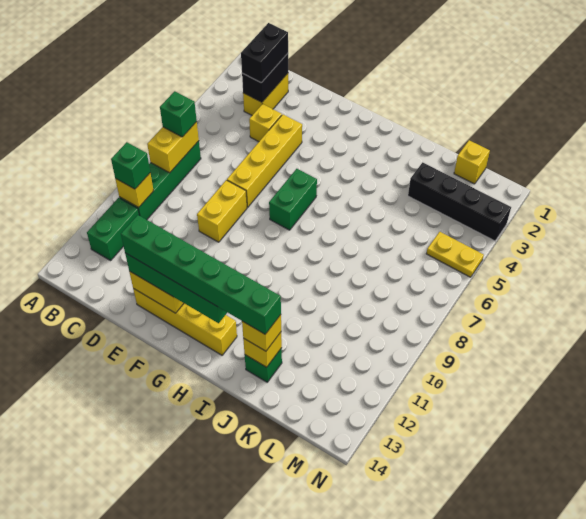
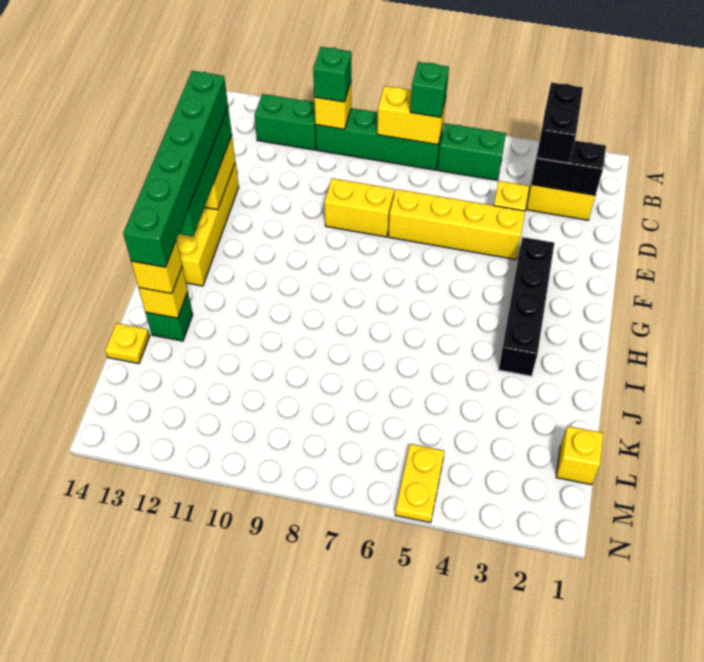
black brick C2:C3 level 3 -> black brick B3:C3 level 3
green brick G6:G7 level 1 -> green brick B5:B6 level 1
black brick K3:N3 level 1 -> black brick F3:I3 level 1
none -> yellow plate K14 level 1

